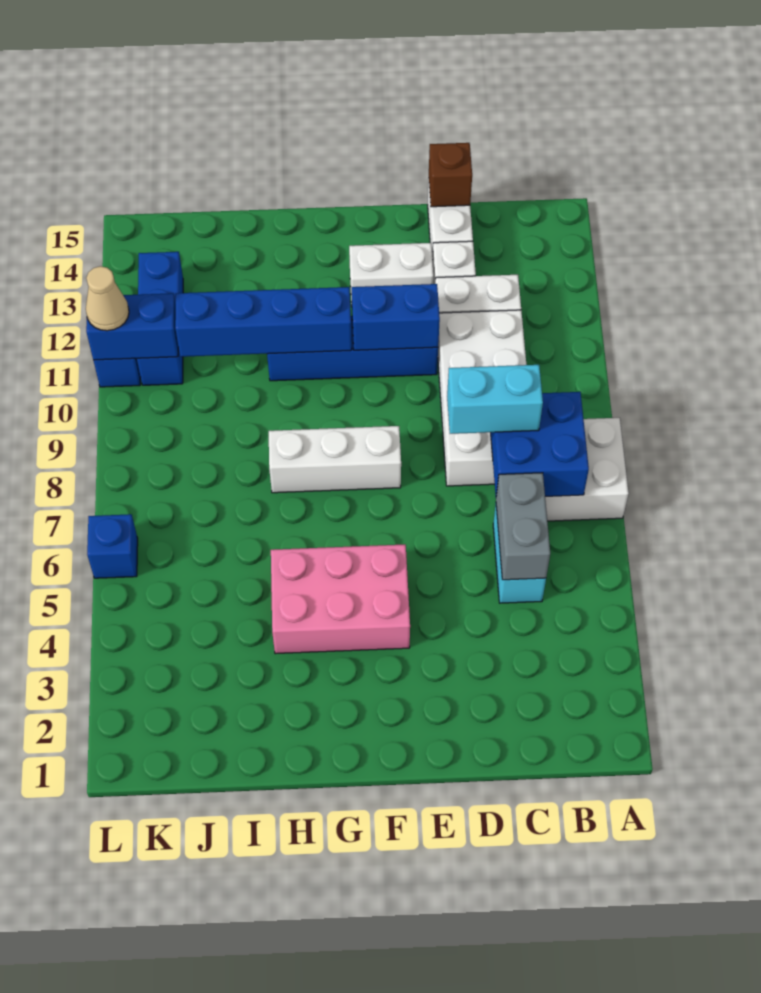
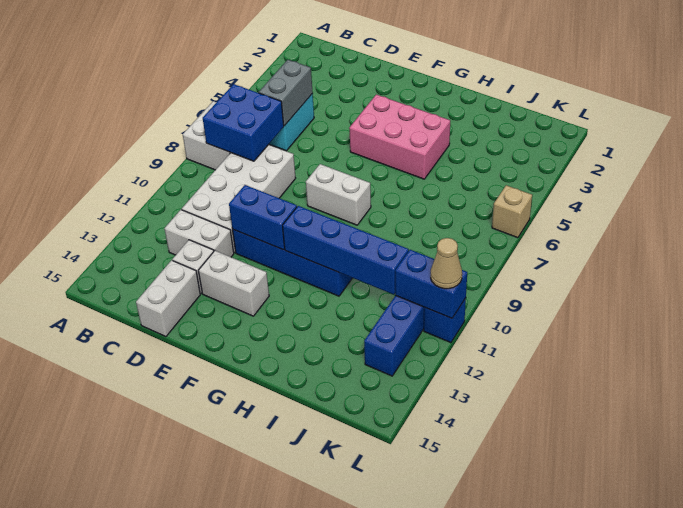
cyan brick C8:D8 level 3 -> none
brown brick D15 level 2 -> none
white brick F8:H8 level 1 -> white brick F8:G8 level 1
blue brick L6 level 1 -> tan brick L6 level 1

